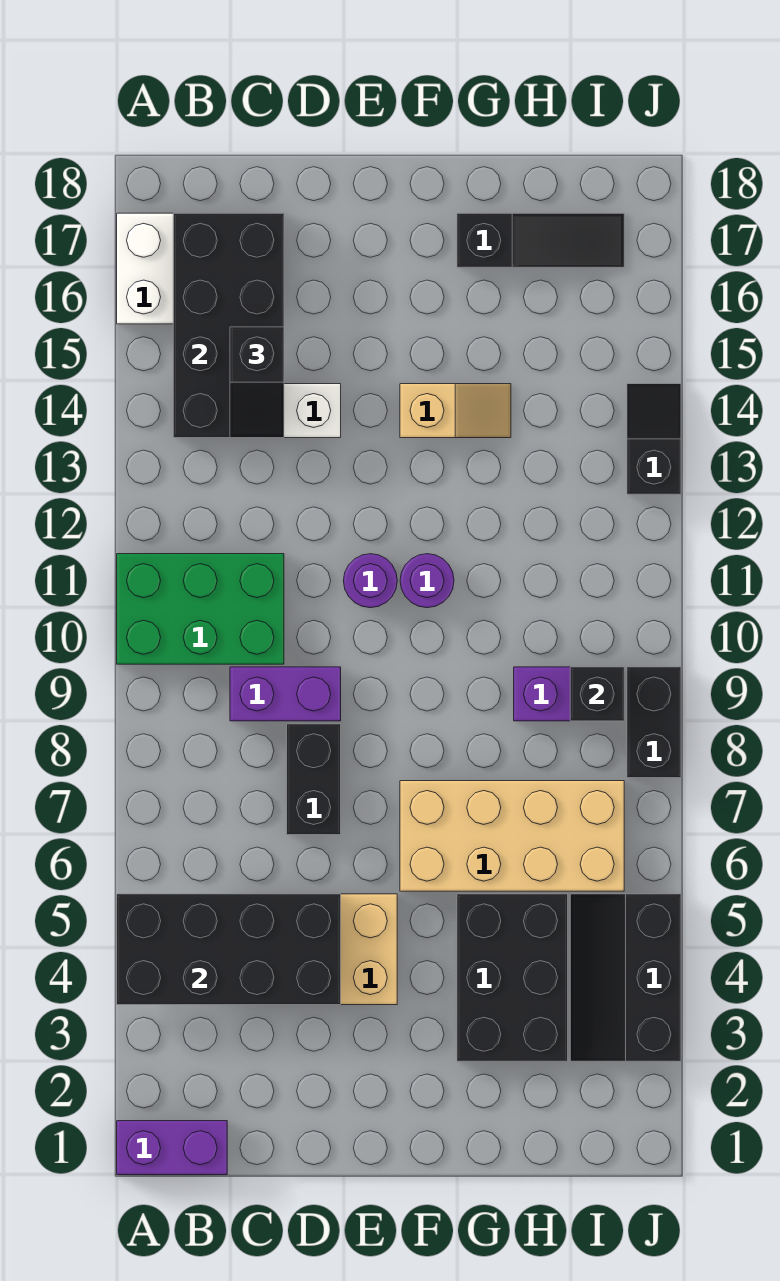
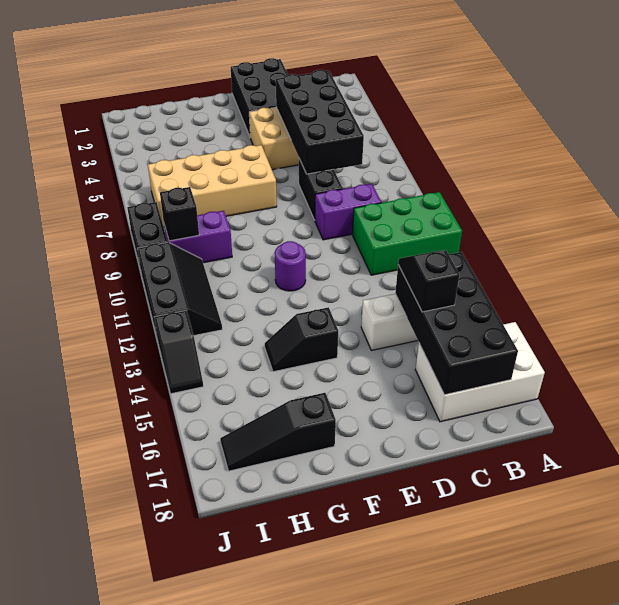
purple brick A1:B1 level 1 -> none
black brick A4:D5 level 2 -> black brick C4:D7 level 2
purple round brick E11 level 1 -> none
tan slope F14:G14 level 1 top F -> black slope F14:G14 level 1 top F
black brick G3:H5 level 1 -> black brick D1:E3 level 1
black slope I3:J5 level 1 top J -> black slope I10:J12 level 1 top J

